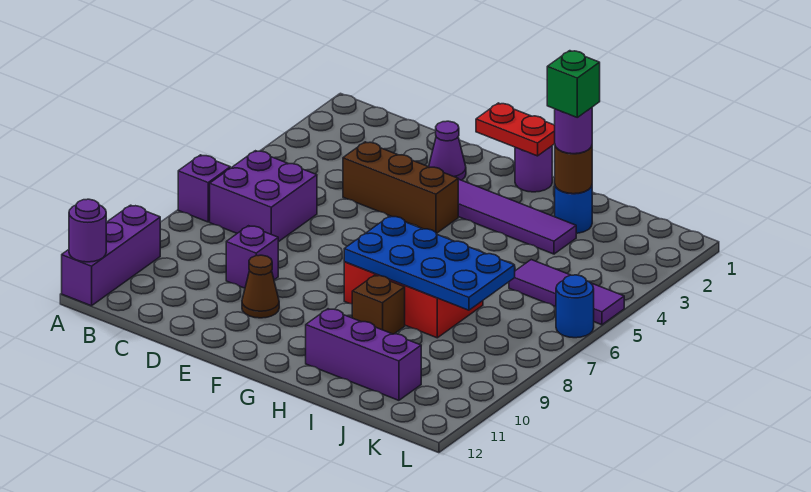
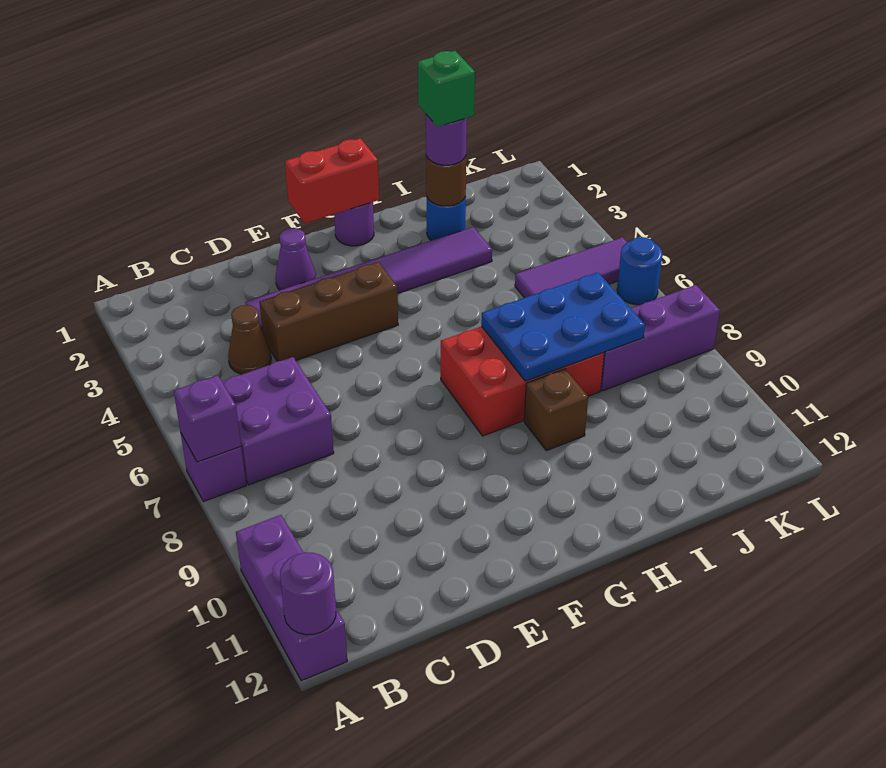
purple brick D9 level 1 -> purple brick A7 level 2
brown cone E10 level 1 -> brown cone C4 level 1
red plate F1:G1 level 2 -> red brick F1:G1 level 2
blue plate G7:J8 level 2 -> blue plate H7:J8 level 2
purple brick H11:J11 level 1 -> purple brick J8:L8 level 1

